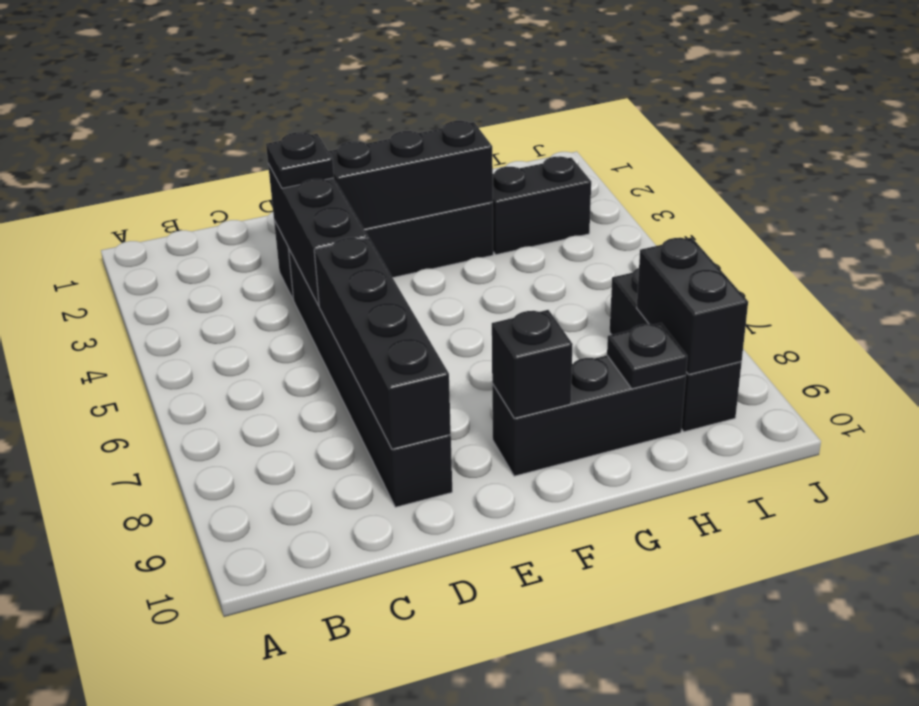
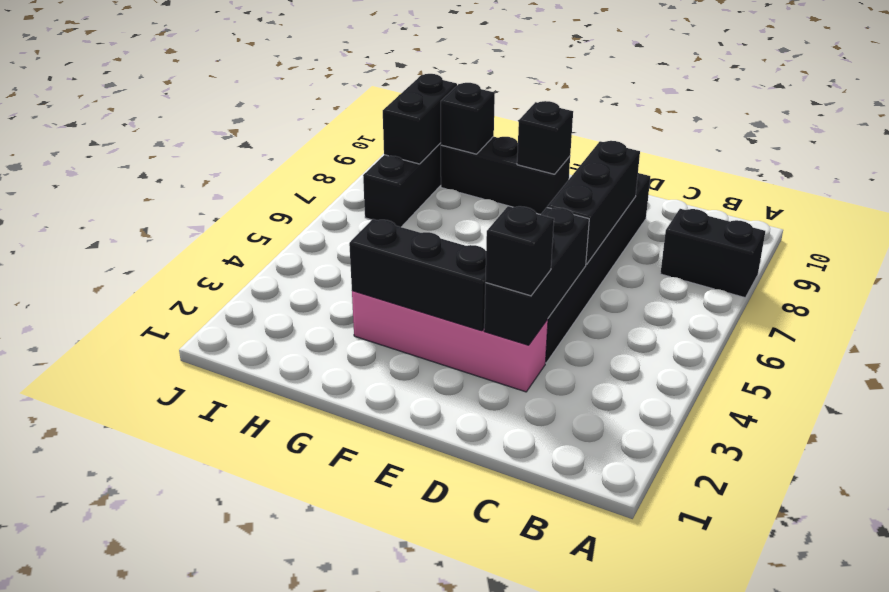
black brick D3:G3 level 1 -> pink brick D3:G3 level 1
black plate D3 level 3 -> black brick D3 level 3
black brick D6:D9 level 2 -> black brick D6:D8 level 2
black brick H3:I3 level 1 -> black brick A8:B8 level 1
black plate H9 level 2 -> black brick H9 level 2

